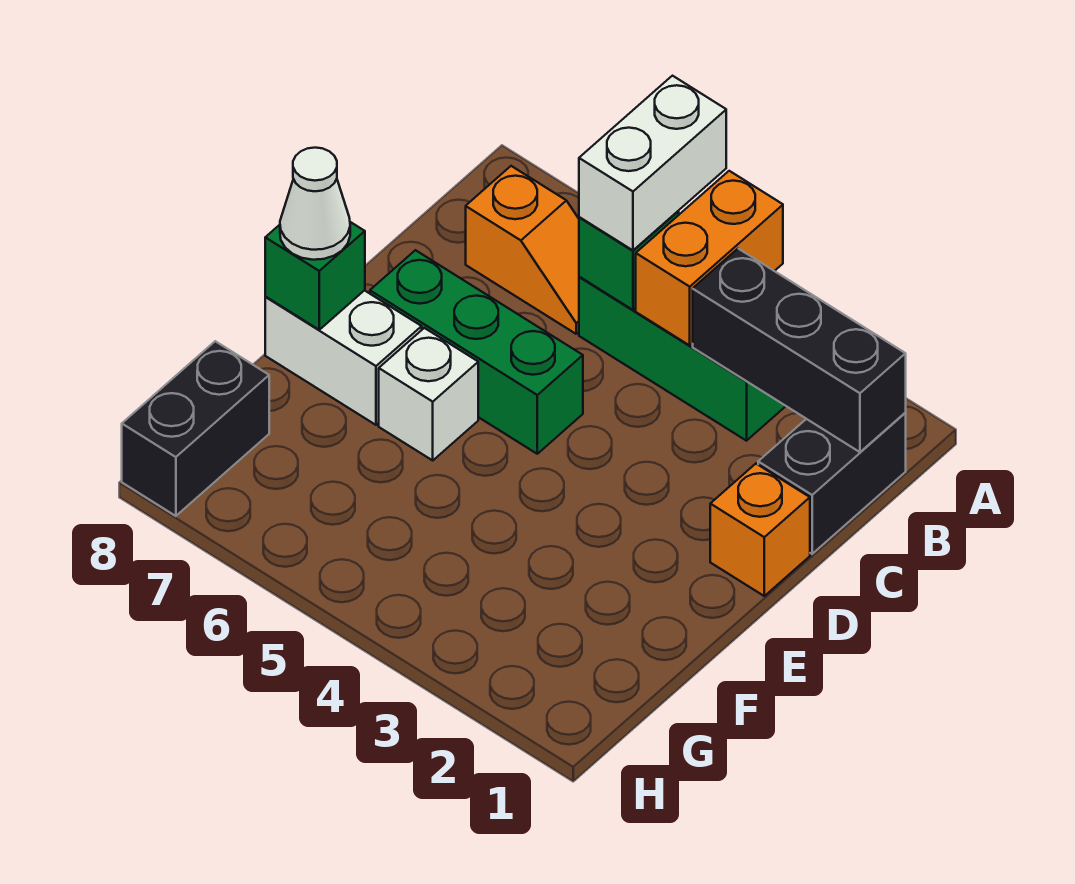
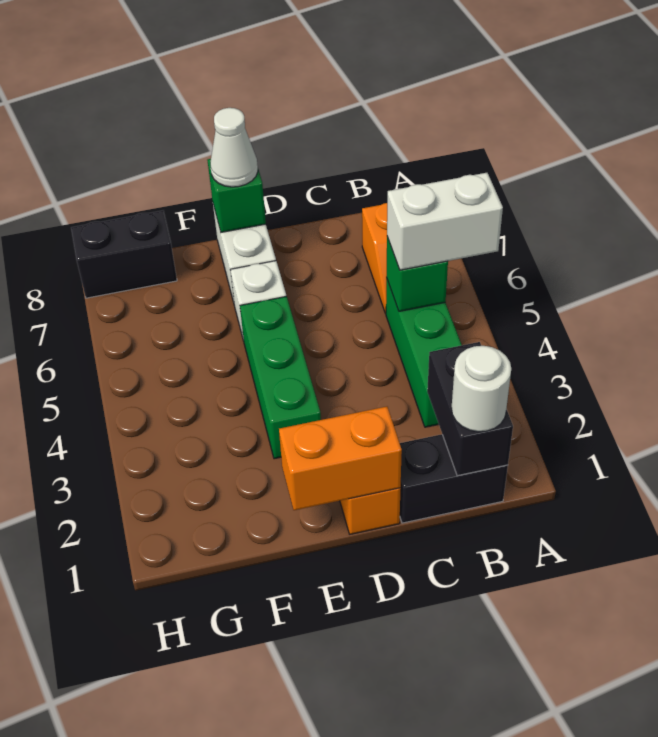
orange brick A4:B4 level 2 -> orange brick D1:E1 level 2
black brick B1:B3 level 2 -> black brick B1:B2 level 2
none -> white round brick B1 level 3
green brick D5:D7 level 1 -> green brick E3:E5 level 1

